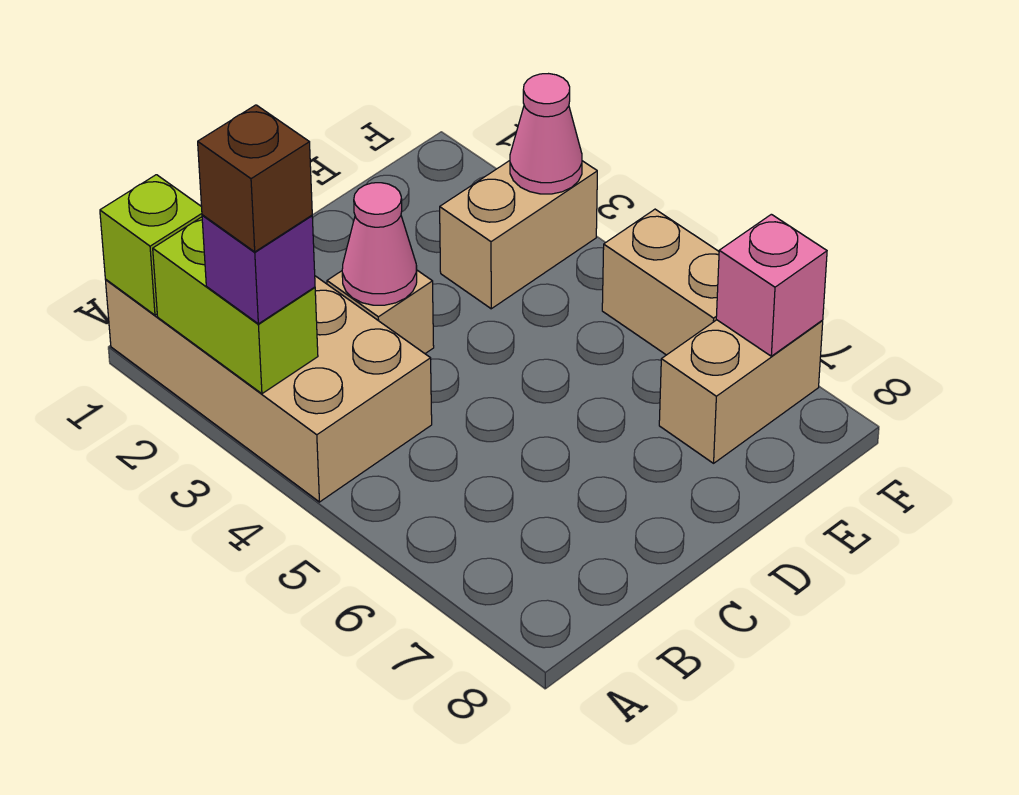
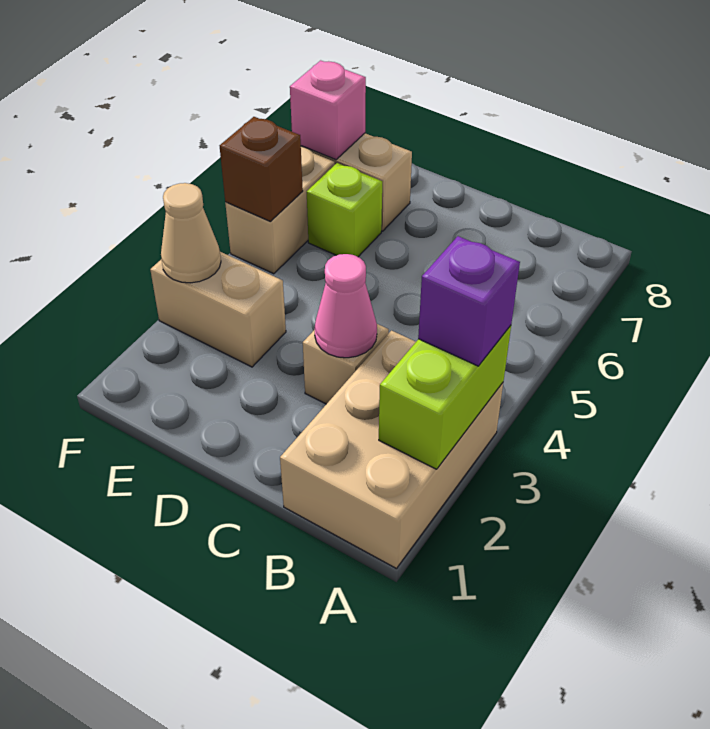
tan brick A1:B4 level 1 -> tan brick A1:B3 level 1
lime brick A1 level 2 -> lime brick E6 level 1
brown brick A3 level 4 -> brown brick F5 level 2
pink cone F3 level 2 -> tan cone F3 level 2

